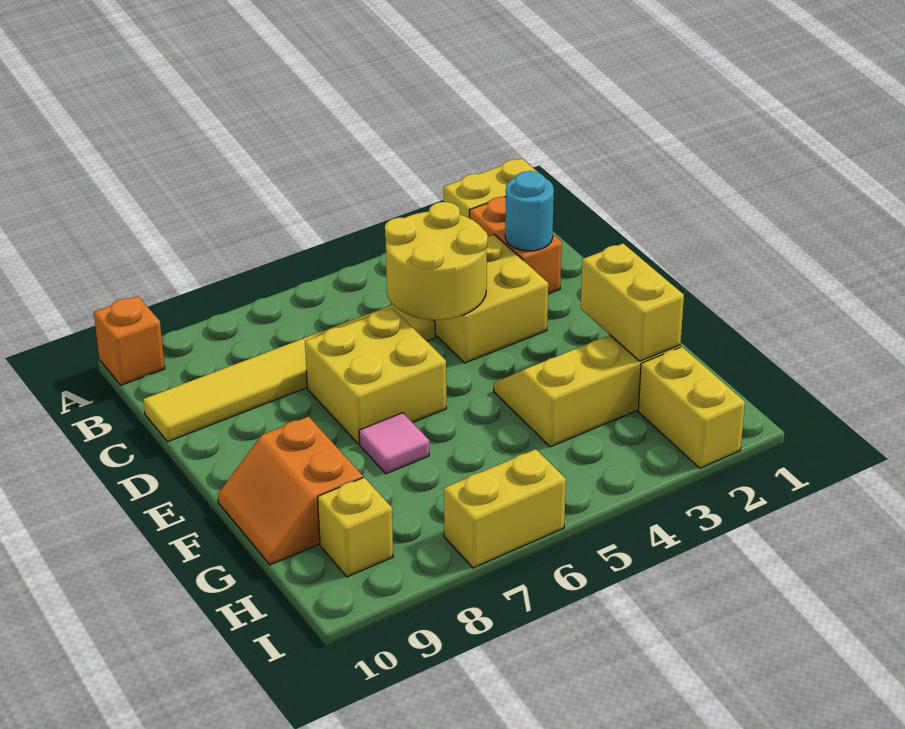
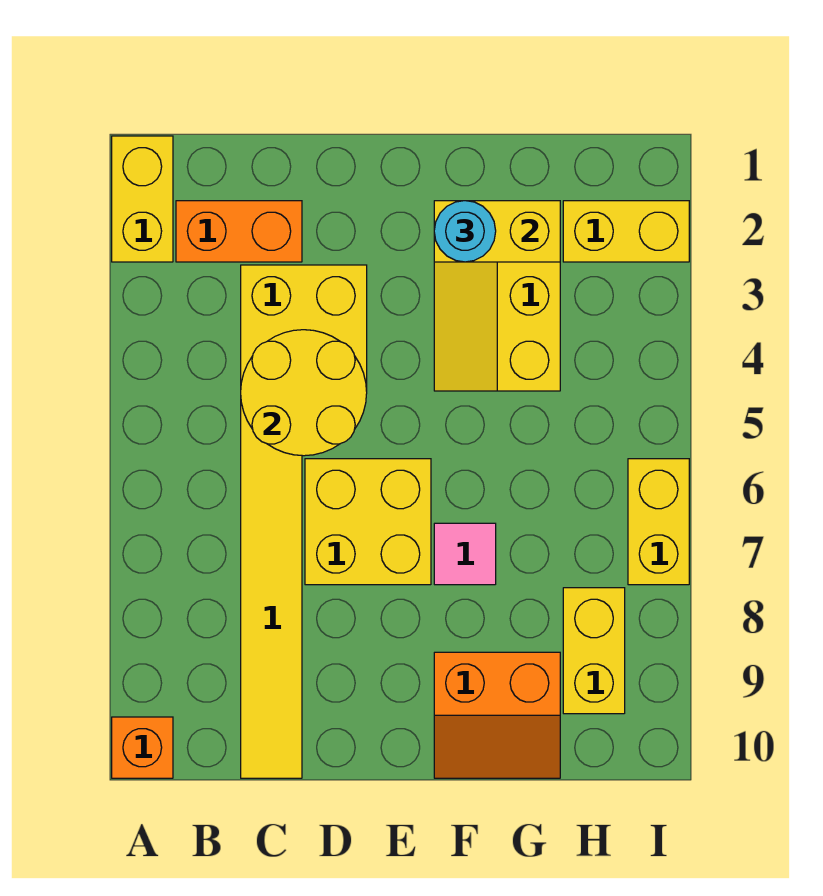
cyan round brick C2 level 2 -> cyan round brick F2 level 3
yellow brick H9 level 1 -> yellow brick H8:H9 level 1

